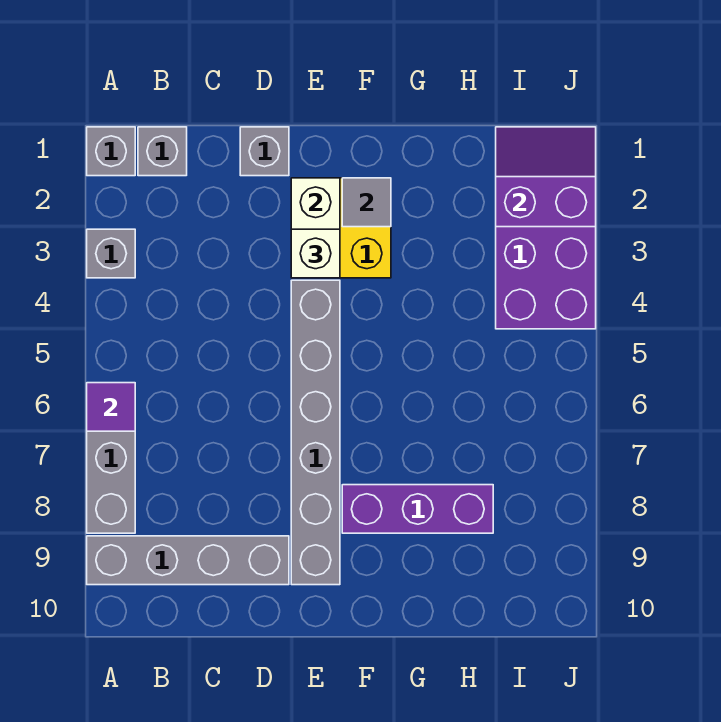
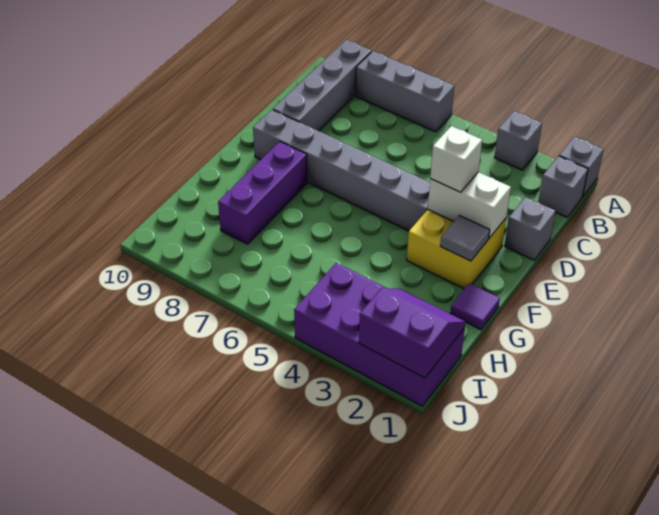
purple tile A6 level 2 -> purple tile G1 level 1
purple slope I1:J2 level 2 top 2 -> purple slope I1:J2 level 2 top J

